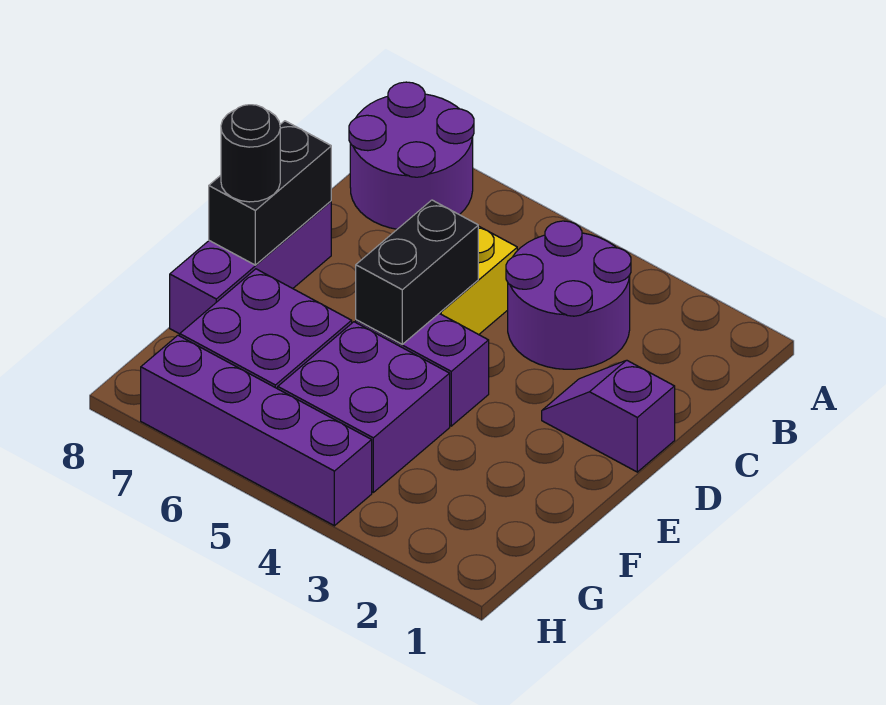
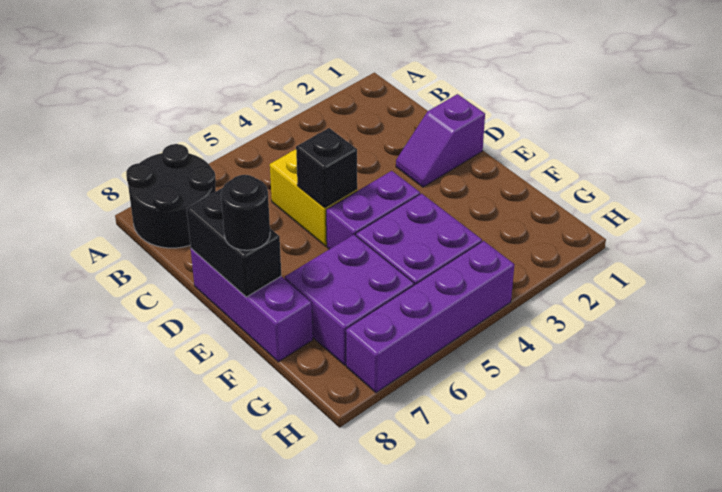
purple round brick A7:B8 level 1 -> black round brick A7:B8 level 1
purple round brick B3:C4 level 1 -> none
black brick D5:E5 level 2 -> black brick D5 level 2

